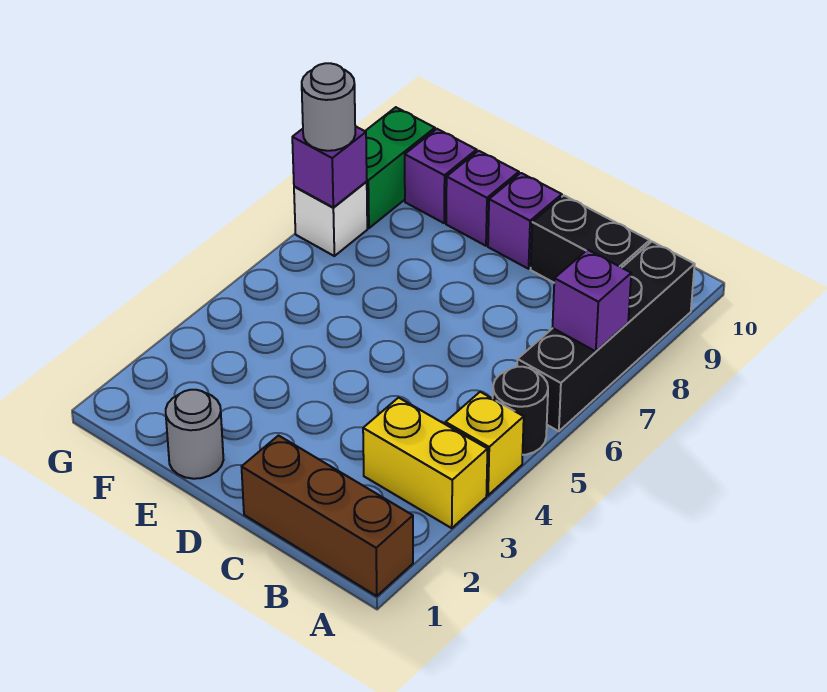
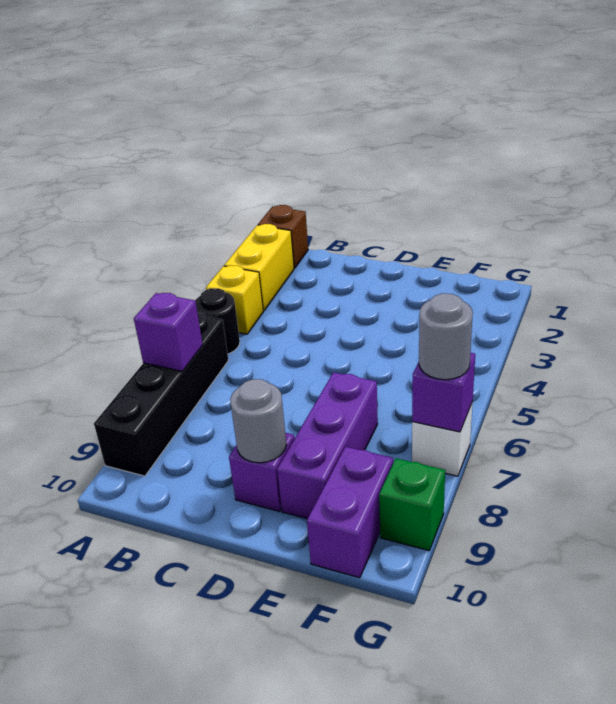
brown brick A1:C1 level 1 -> brown brick A1 level 1
yellow brick A3:B3 level 1 -> yellow brick A2:A3 level 1
black brick B9:C9 level 1 -> none
grey round brick E1 level 1 -> grey round brick D9 level 2
purple brick E9 level 1 -> purple brick E7:E9 level 1
purple brick F9 level 1 -> purple brick F9:F10 level 1
green brick G8:G9 level 1 -> green brick G9 level 1

